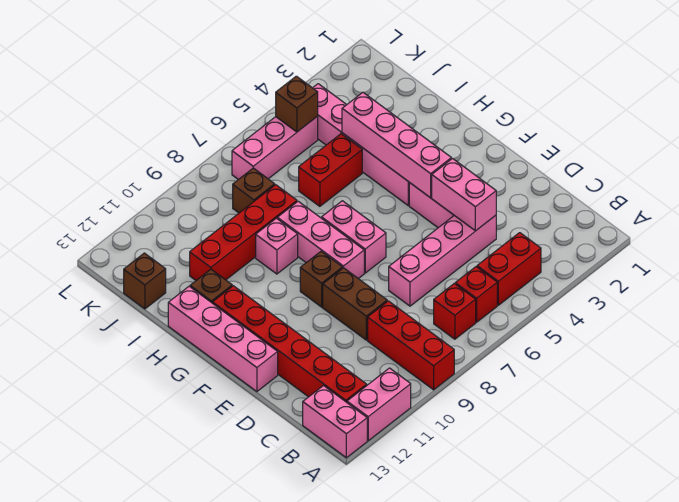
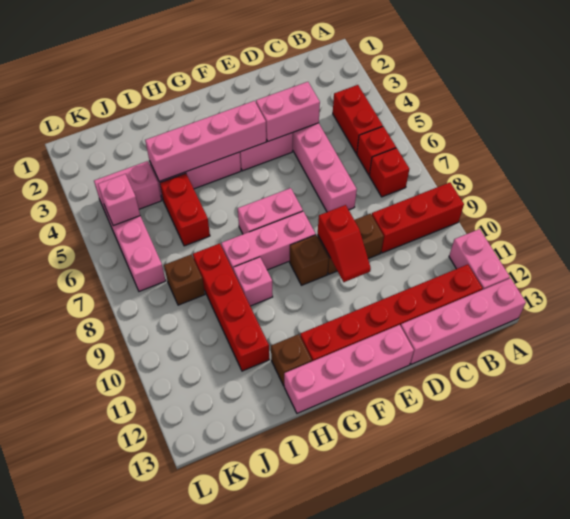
pink brick A13:B13 level 1 -> pink brick A13:D13 level 1
none -> red slope E9:E10 level 2 top 9
brown brick J13 level 1 -> none
brown brick K5 level 2 -> pink brick K5 level 2

